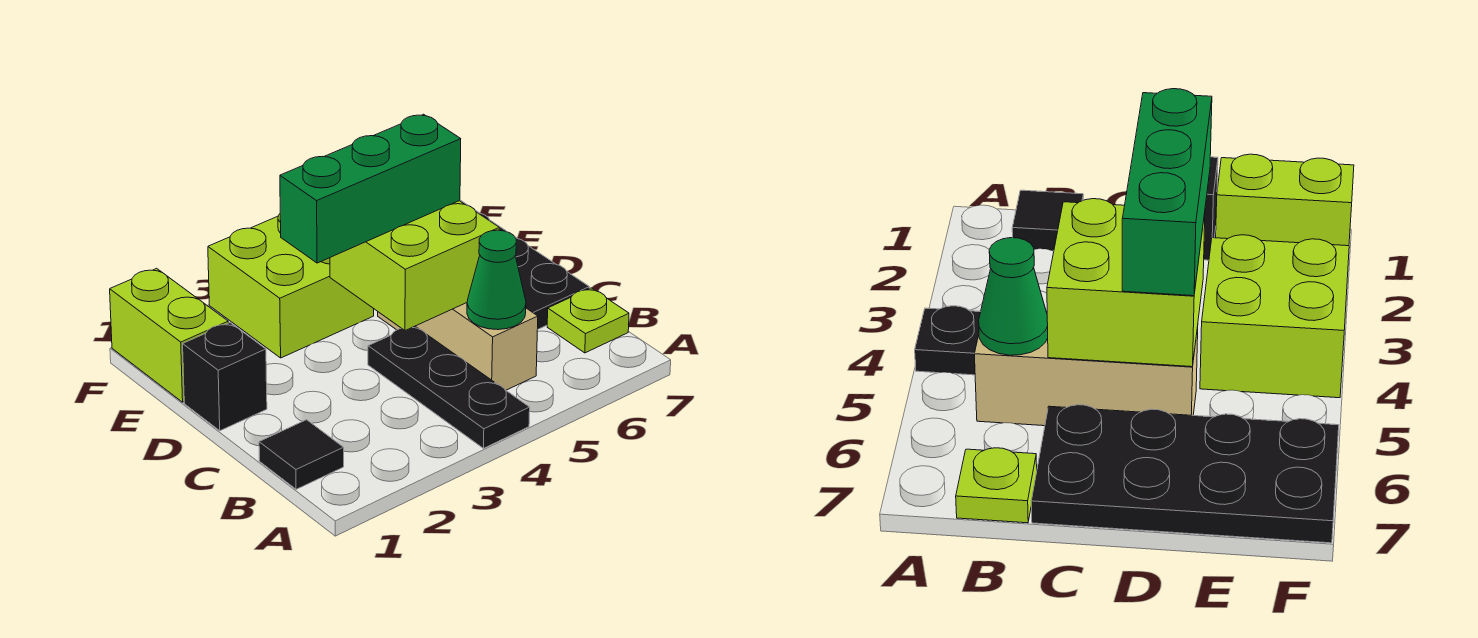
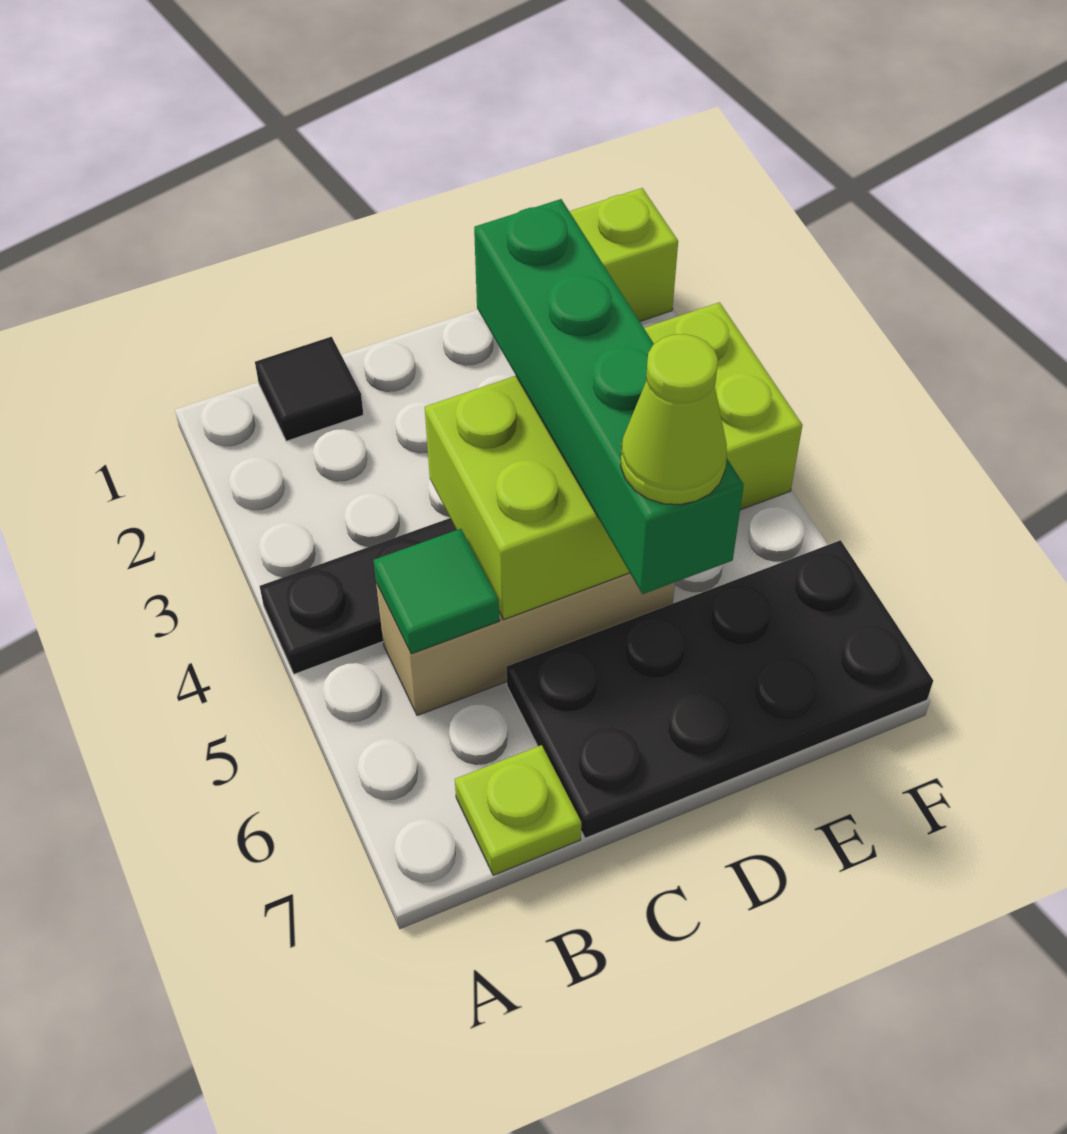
green cone B5 level 2 -> green tile B5 level 2
black brick D1 level 1 -> none
green brick D3:D5 level 3 -> green brick D3:D6 level 3
none -> lime cone D6 level 4

